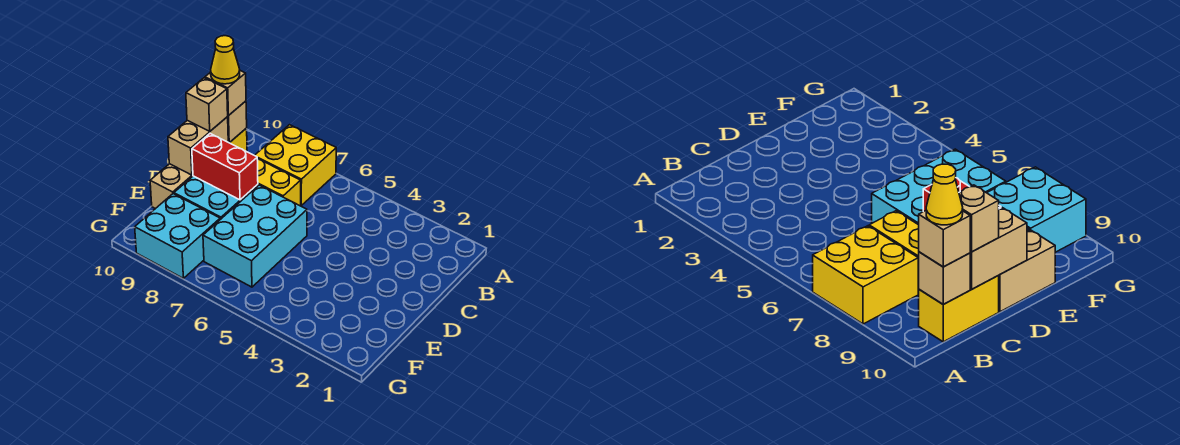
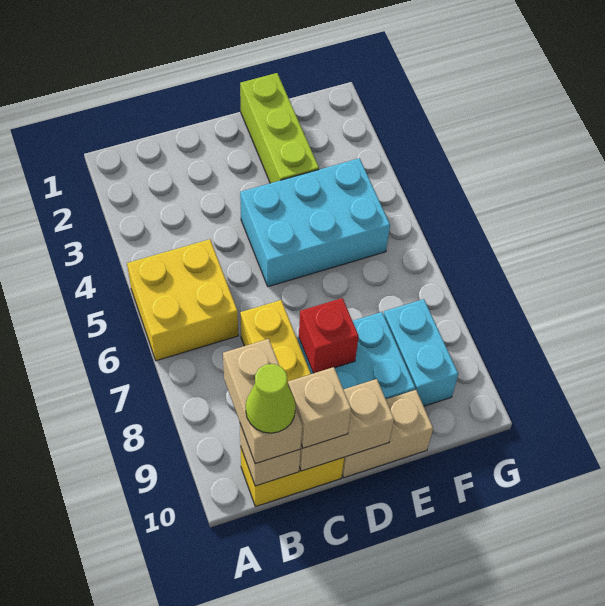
yellow brick A7:B8 level 1 -> yellow brick A5:B6 level 1
tan brick B10 level 3 -> tan brick B9:B10 level 3
yellow cone B10 level 4 -> lime cone B10 level 4
cyan brick D6:F7 level 1 -> cyan brick D4:F5 level 1
red brick D8:D9 level 2 -> red brick D8 level 2
none -> lime brick E1:E3 level 1
cyan brick F8:G9 level 1 -> cyan brick F8:F9 level 1

